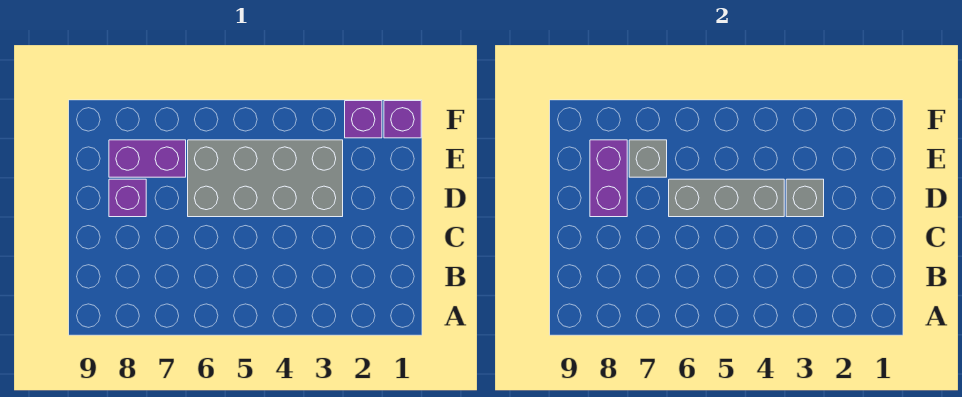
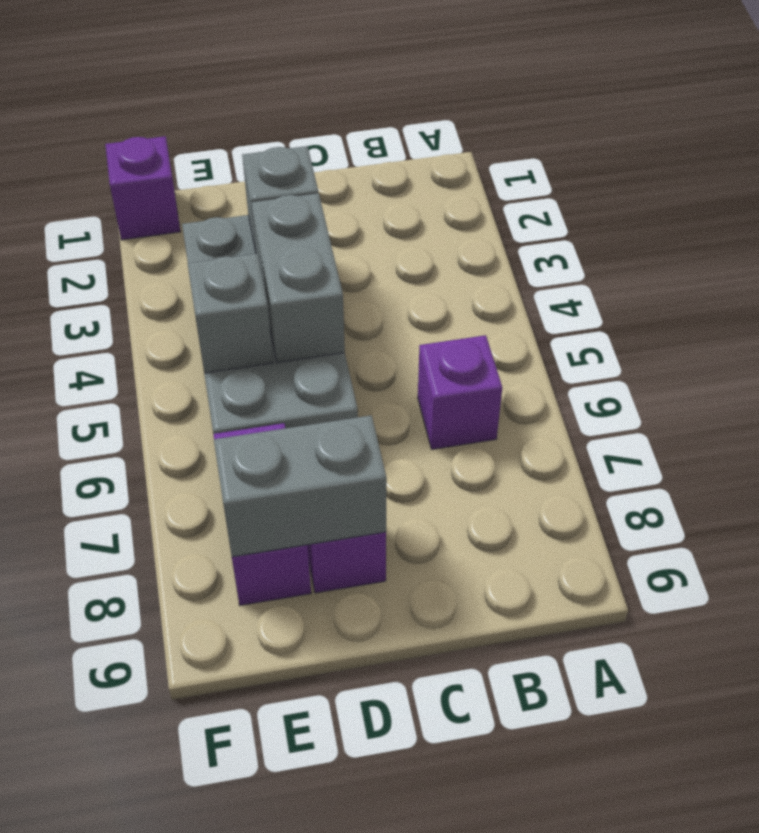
grey brick D4:D6 level 2 -> grey brick D4:D5 level 2
purple brick D8:E8 level 2 -> grey brick D8:E8 level 2
grey brick E7 level 2 -> grey brick E5 level 2
purple brick F2 level 1 -> purple brick B6 level 1

